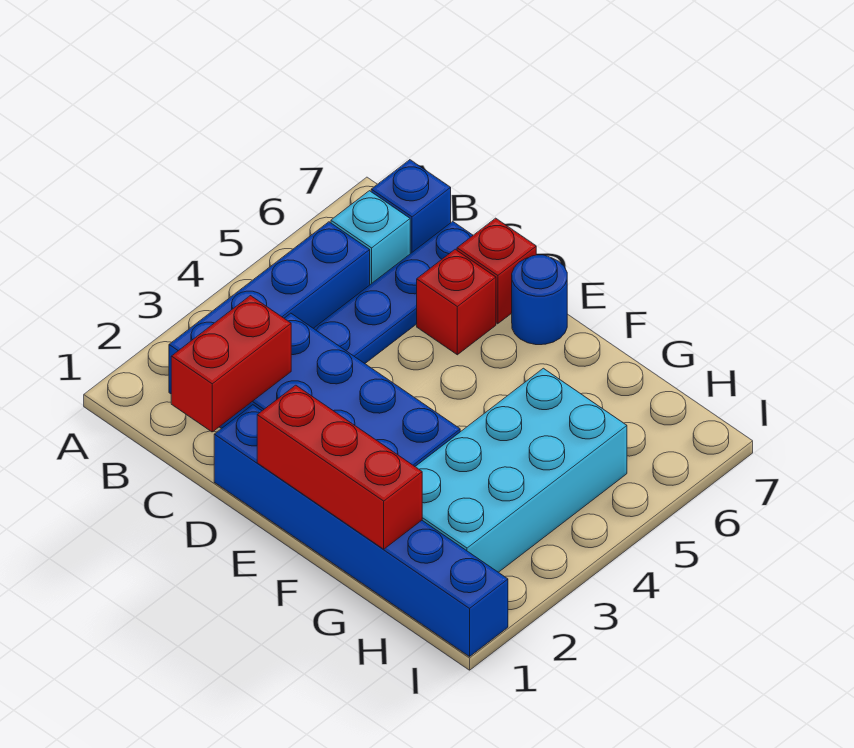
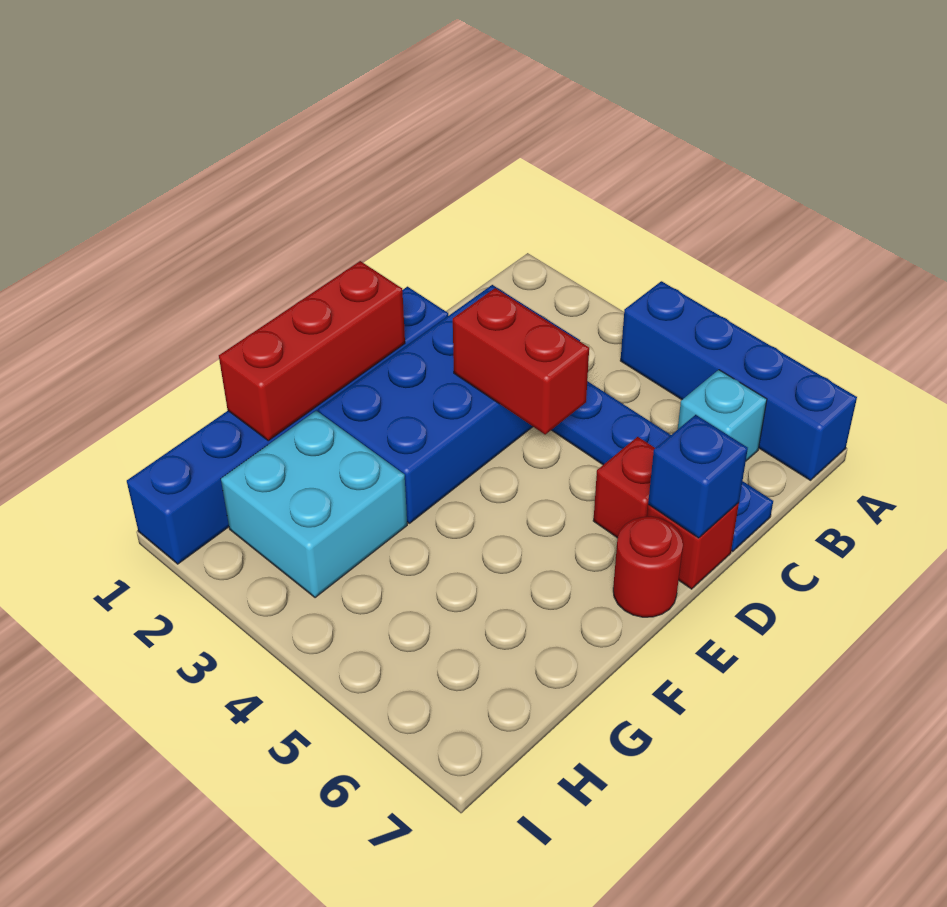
blue brick B2:B5 level 1 -> blue brick A4:A7 level 1
blue brick B7 level 1 -> blue brick D7 level 2
red brick C1:C2 level 2 -> red brick D3:D4 level 2
blue round brick E7 level 1 -> red round brick E7 level 1
cyan brick G2:H5 level 1 -> cyan brick G2:H3 level 1

